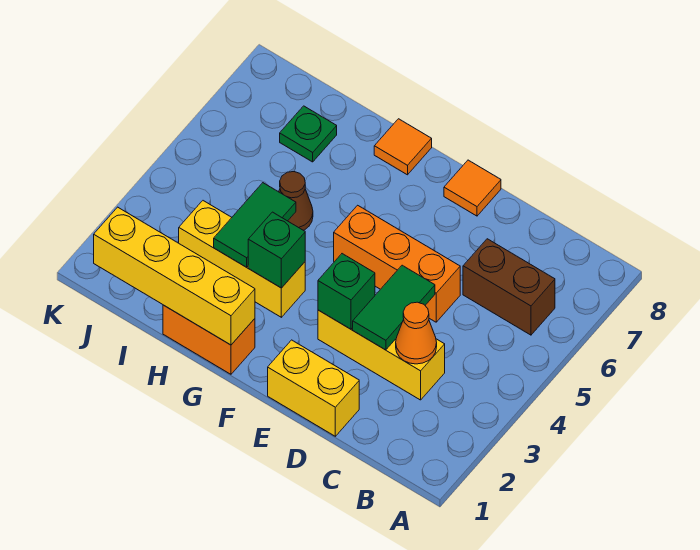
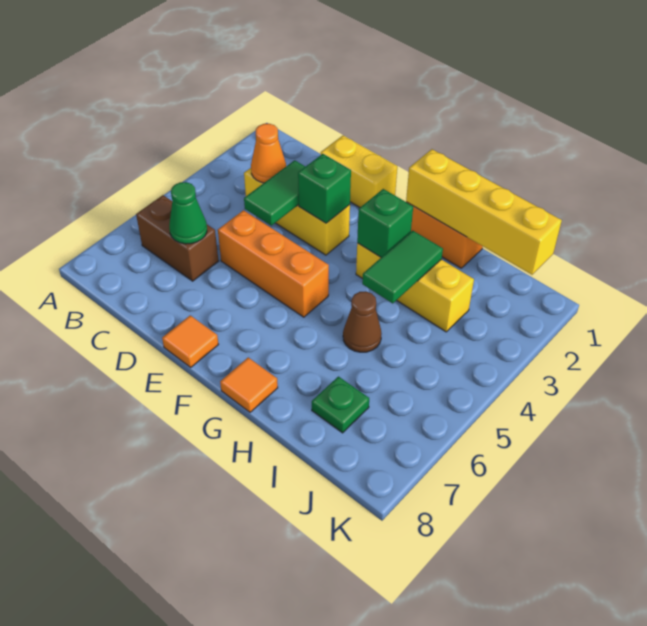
none -> green cone C6 level 2

